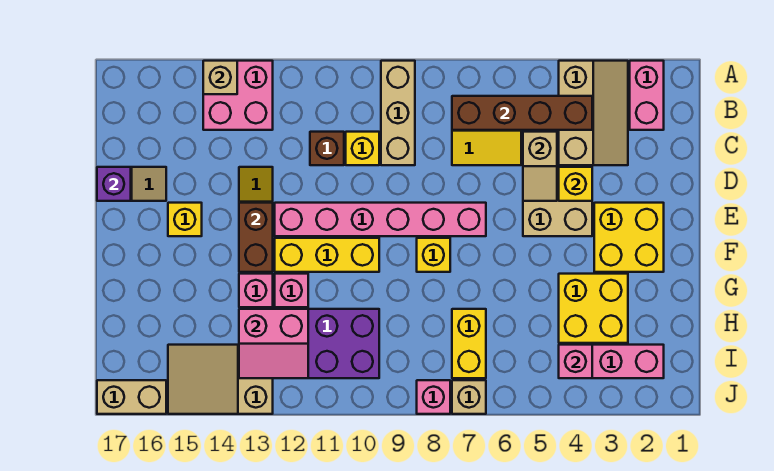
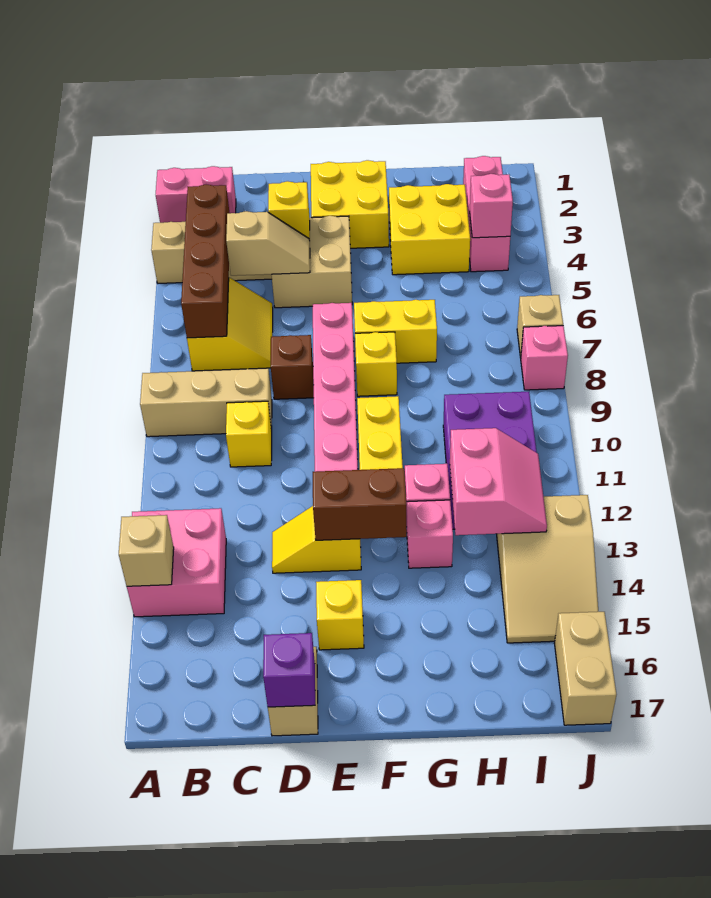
brown brick C11 level 1 -> brown brick D8 level 1
yellow brick H7:I7 level 1 -> yellow brick F7:G7 level 1

